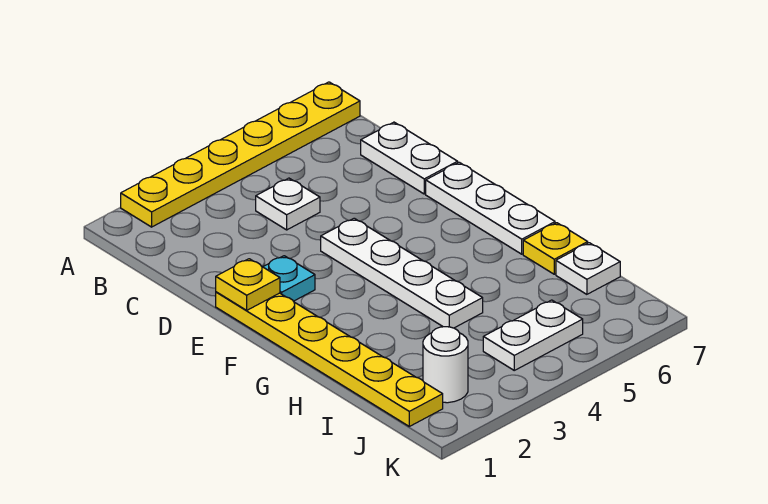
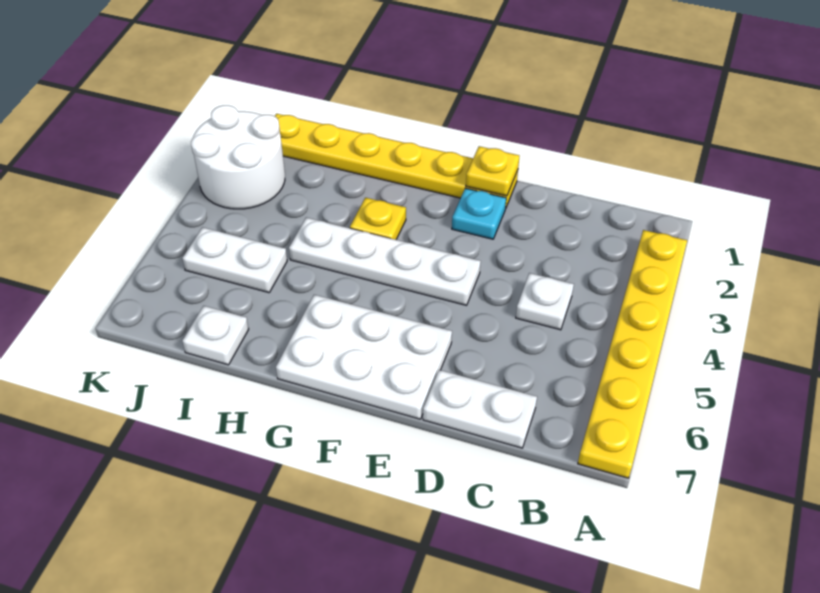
white plate E7:G7 level 1 -> white plate E6:G7 level 1
yellow plate H7 level 1 -> yellow plate G3 level 1
white round brick J2 level 1 -> white round brick J2:K3 level 1
white plate J4:J5 level 1 -> white plate I5:J5 level 1

